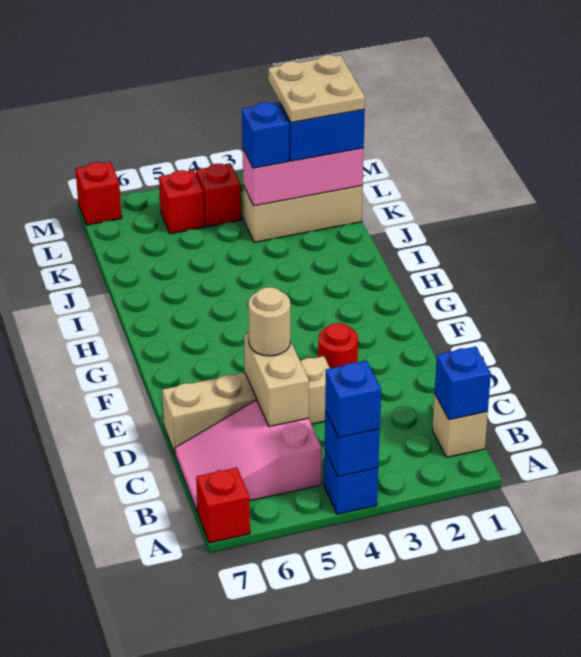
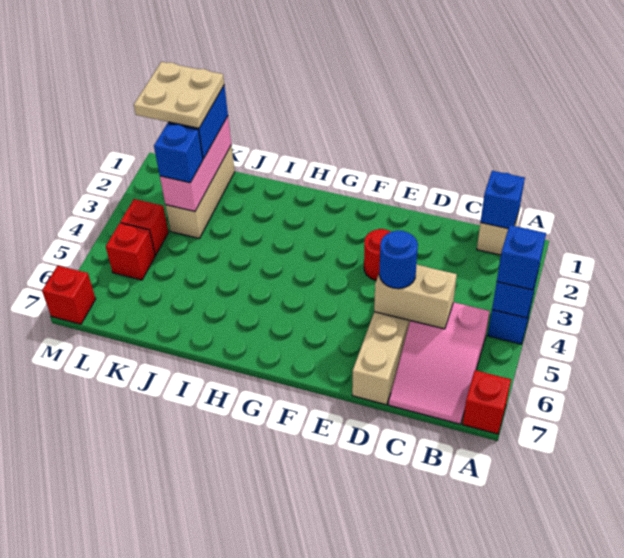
tan round brick D5 level 3 -> blue round brick D5 level 3

